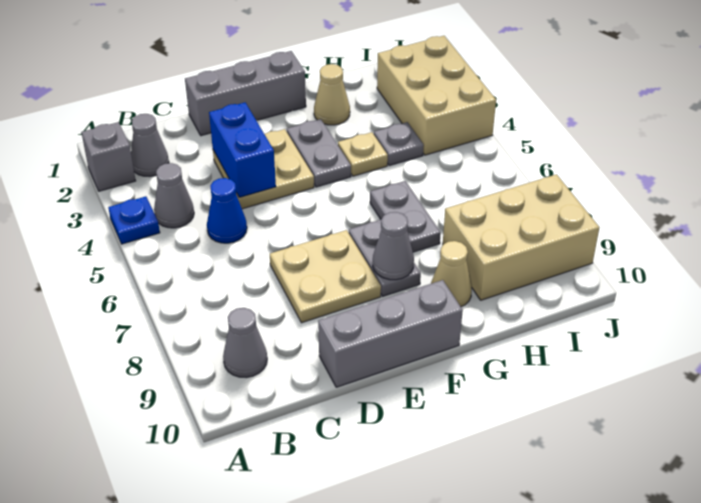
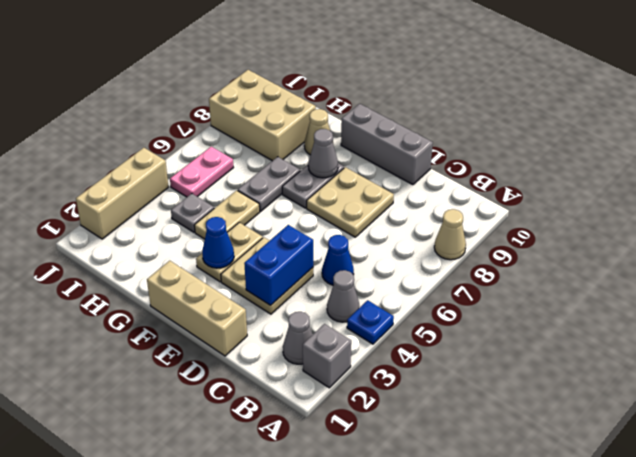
grey cone B9 level 1 -> none
grey brick D1:F1 level 1 -> tan brick D1:F1 level 1
grey plate F3:F4 level 1 -> tan plate F3:F4 level 1
none -> blue cone F3 level 2
tan cone G2 level 1 -> tan cone A8 level 1
tan plate G4 level 1 -> tan plate G4:G5 level 1
tan brick I2:J4 level 1 -> tan brick J2:J4 level 1
none -> pink plate I5:I6 level 1

